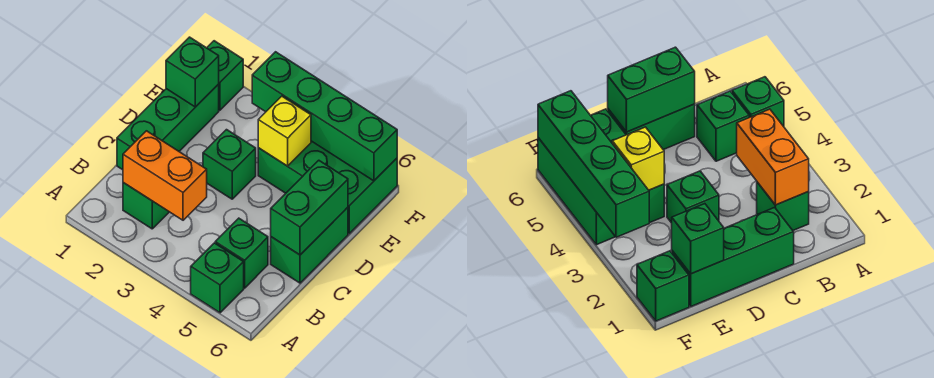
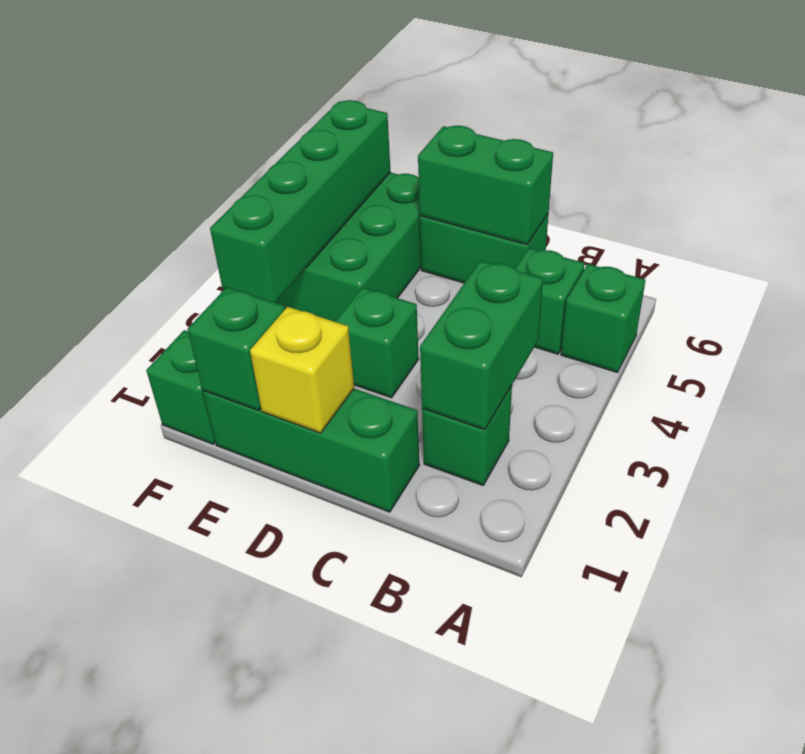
orange brick B2:B3 level 2 -> green brick B2:B3 level 2
yellow brick E4 level 2 -> yellow brick D1 level 2

